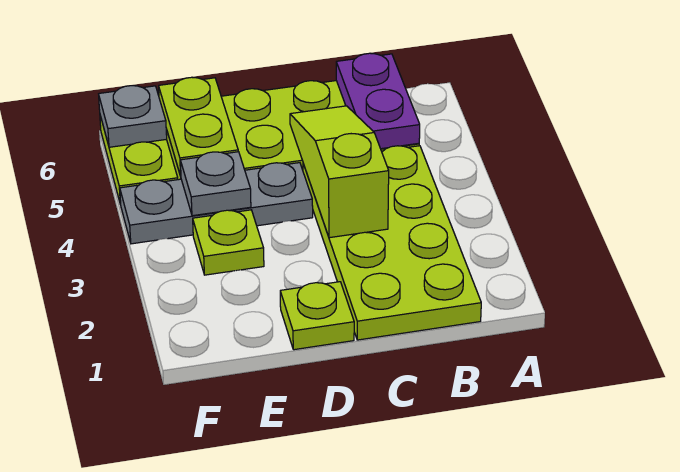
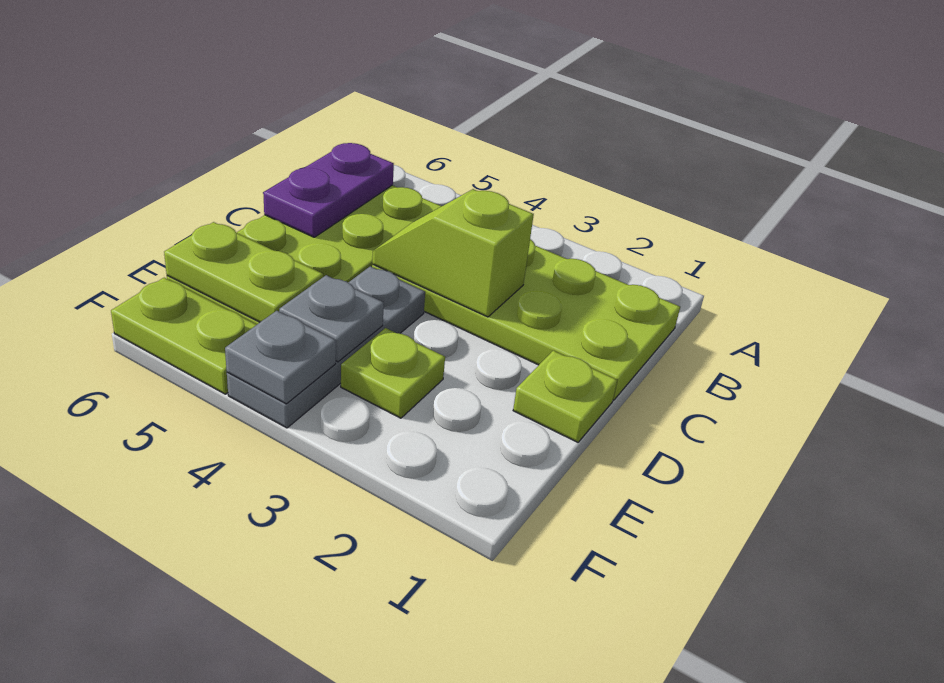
purple plate B5:B6 level 2 -> purple plate B6:C6 level 2
lime slope C3:C5 level 2 top 3 -> lime slope C3:C4 level 2 top 3
grey plate F6 level 2 -> grey plate F4 level 2

